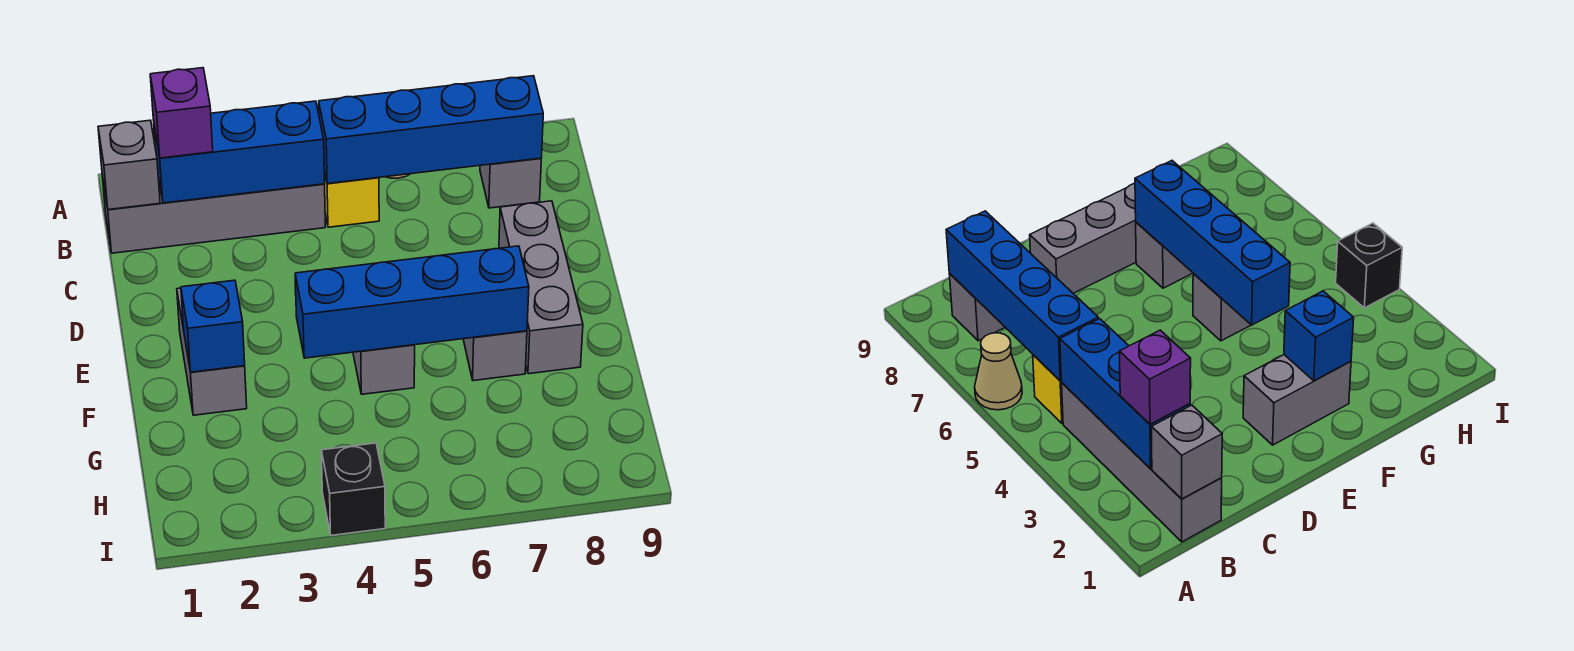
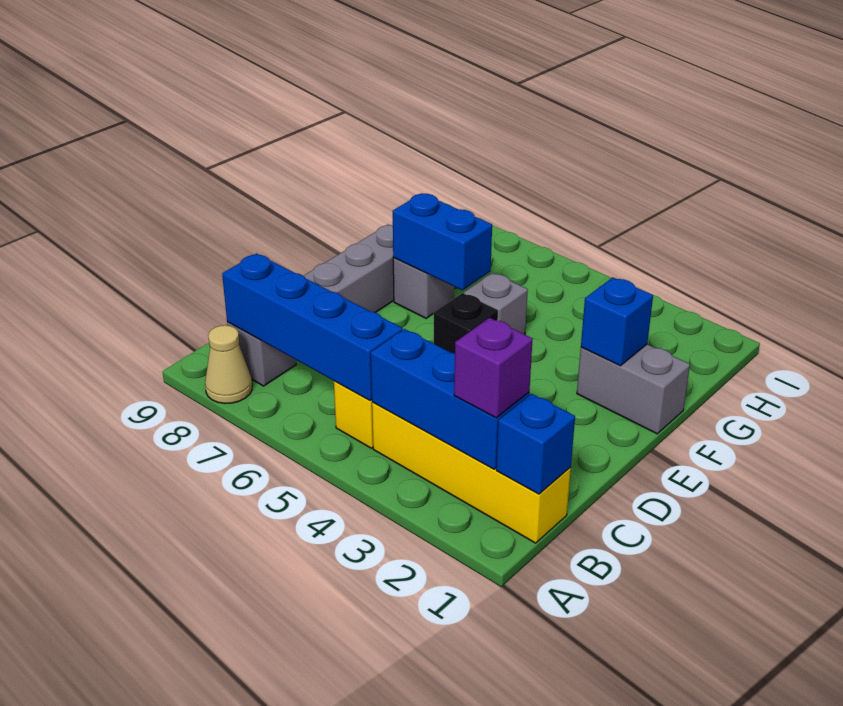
tan cone A6 level 1 -> tan cone A8 level 1
grey brick B1:B4 level 1 -> yellow brick B1:B4 level 1
grey brick B1 level 2 -> blue brick B1 level 2
grey brick E2:F2 level 1 -> grey brick F1:F2 level 1
blue brick F4:F7 level 2 -> blue brick F6:F7 level 2
black brick I4 level 1 -> black brick E5 level 1

